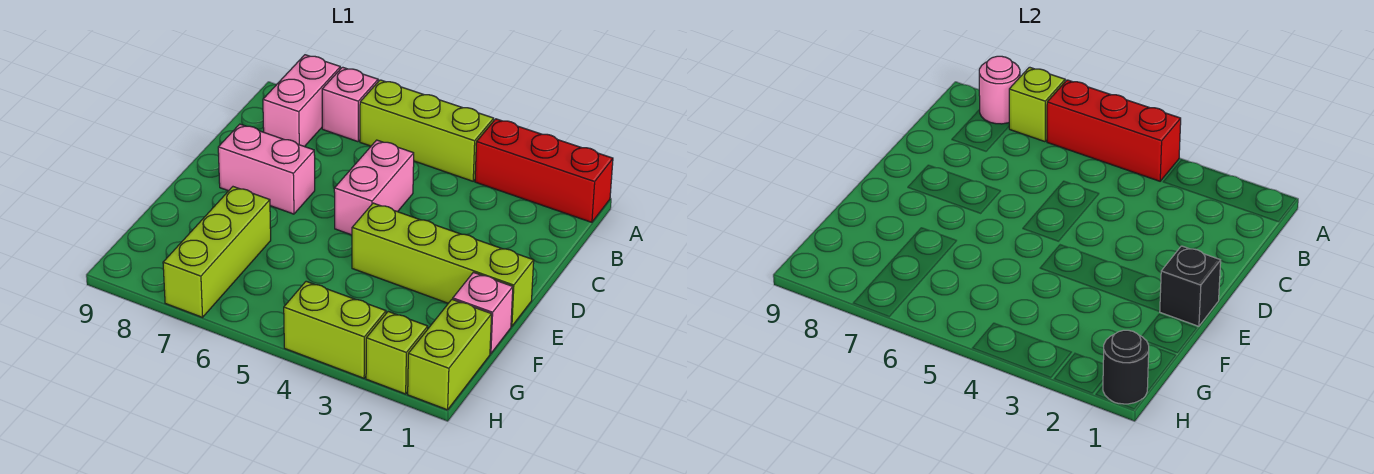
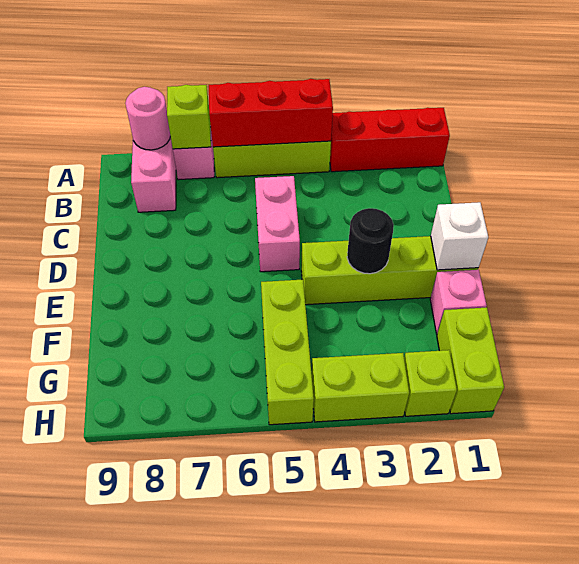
pink brick D7:D8 level 1 -> none
black brick E1 level 2 -> white brick E1 level 2
lime brick F7:H7 level 1 -> lime brick F5:H5 level 1
black round brick H1 level 2 -> black round brick E3 level 2

